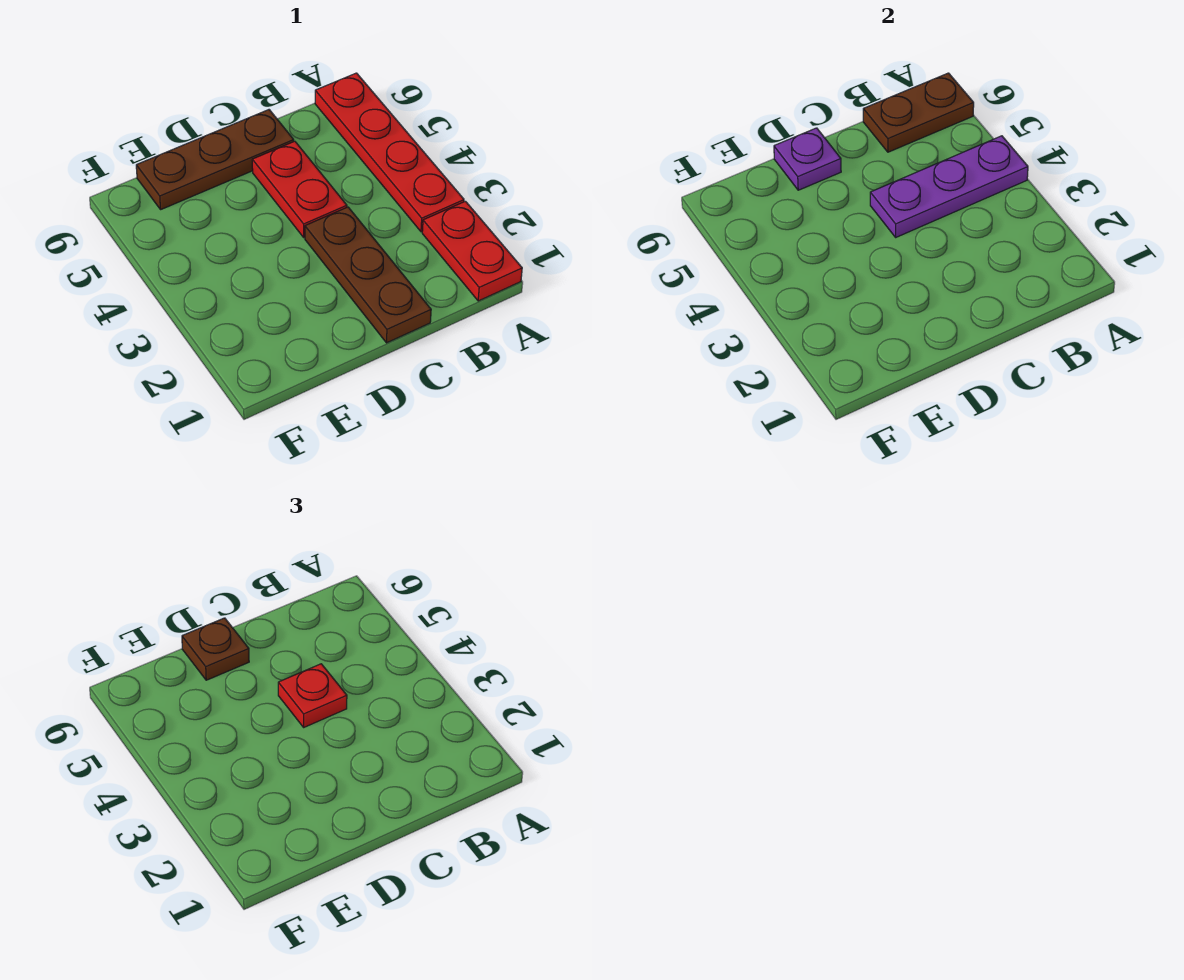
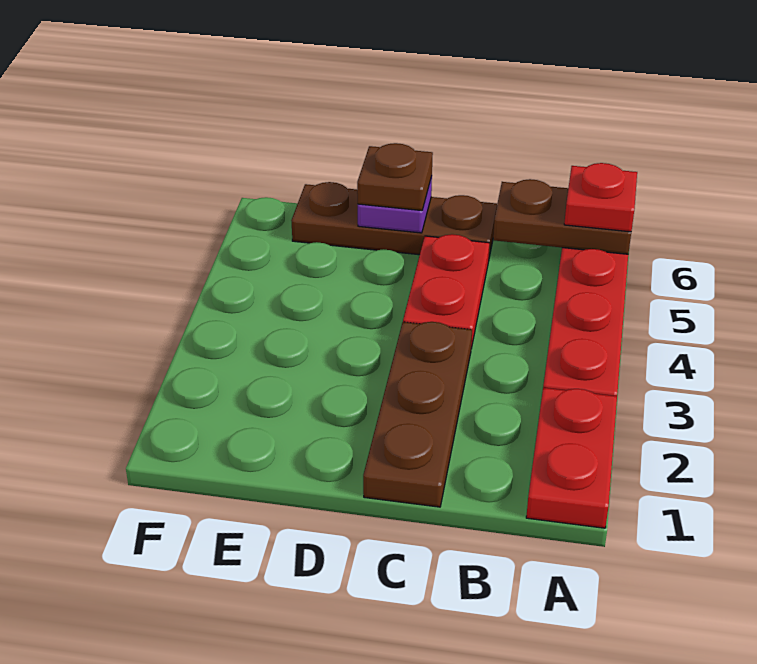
purple plate A4:C4 level 2 -> none
red plate C4 level 3 -> red plate A6 level 3

